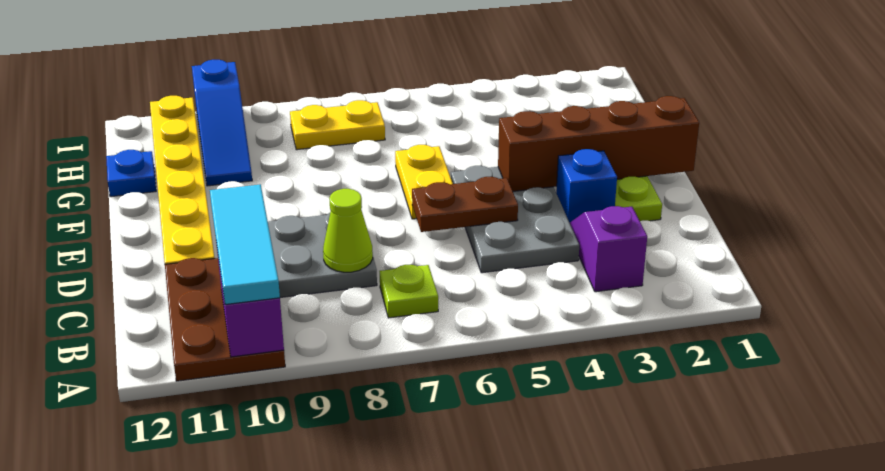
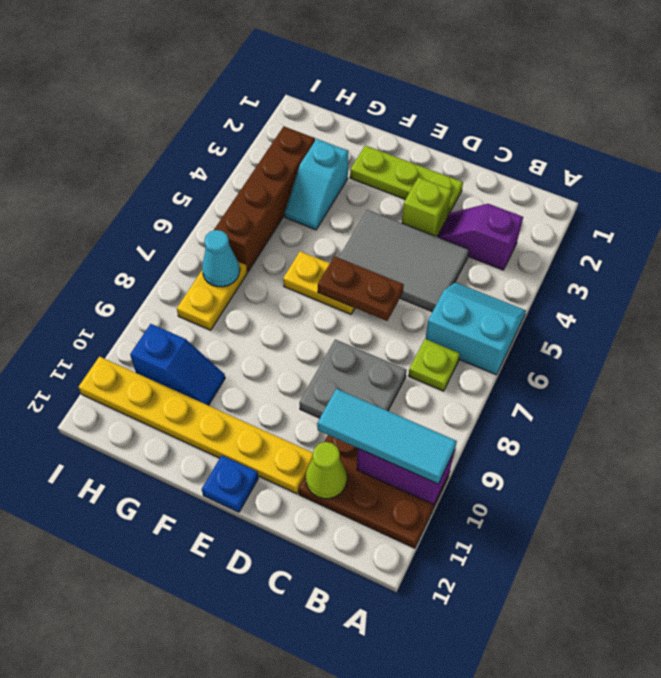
none -> cyan slope A5:B6 level 1 top 6
grey plate C4:E5 level 1 -> grey tile C4:E5 level 1
lime cone C8 level 2 -> lime cone C11 level 2
blue brick D3 level 1 -> lime brick D3 level 1
brown plate D5:D6 level 2 -> brown plate D6:E6 level 2
brown brick E1:E4 level 2 -> brown brick H3:H6 level 1
none -> cyan slope G3:G4 level 1 top 3
blue slope G10:I10 level 1 top I -> blue slope G10:H10 level 1 top H
blue plate G12 level 1 -> blue plate E12 level 1
none -> cyan cone H7 level 2

